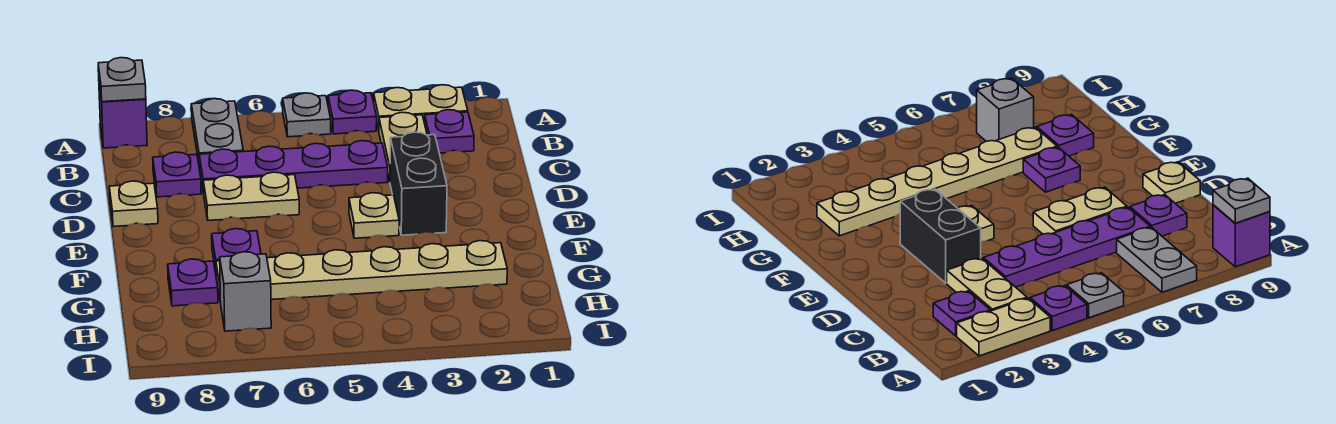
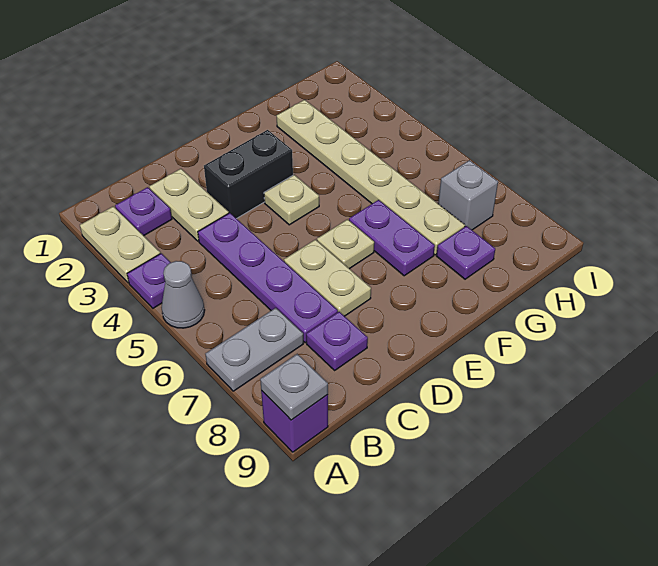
grey plate A5 level 1 -> grey cone A5 level 1
tan plate B3:C3 level 1 -> tan plate C2:C3 level 1
tan plate D9 level 1 -> tan plate E6 level 1
purple plate F7 level 1 -> purple plate F6:F7 level 1

